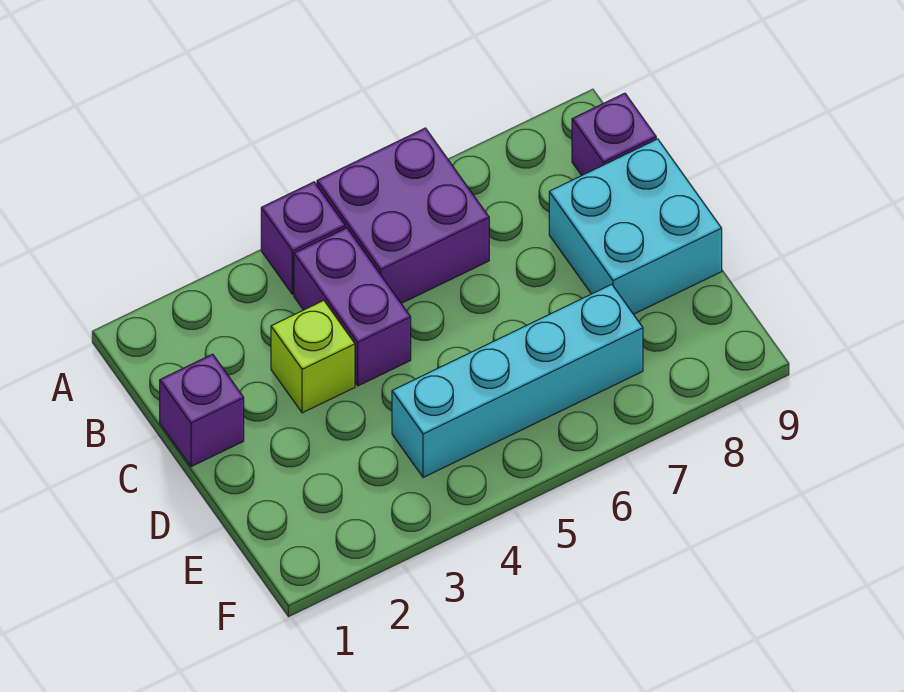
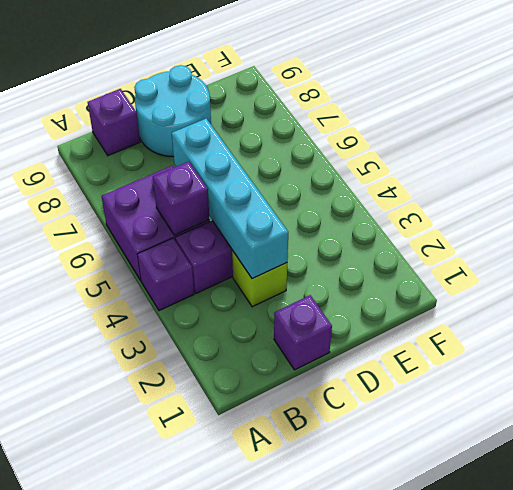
none -> purple brick B5 level 2
cyan brick C8:D9 level 1 -> cyan round brick C8:D9 level 1
cyan brick E4:E7 level 1 -> cyan brick C3:C6 level 2

